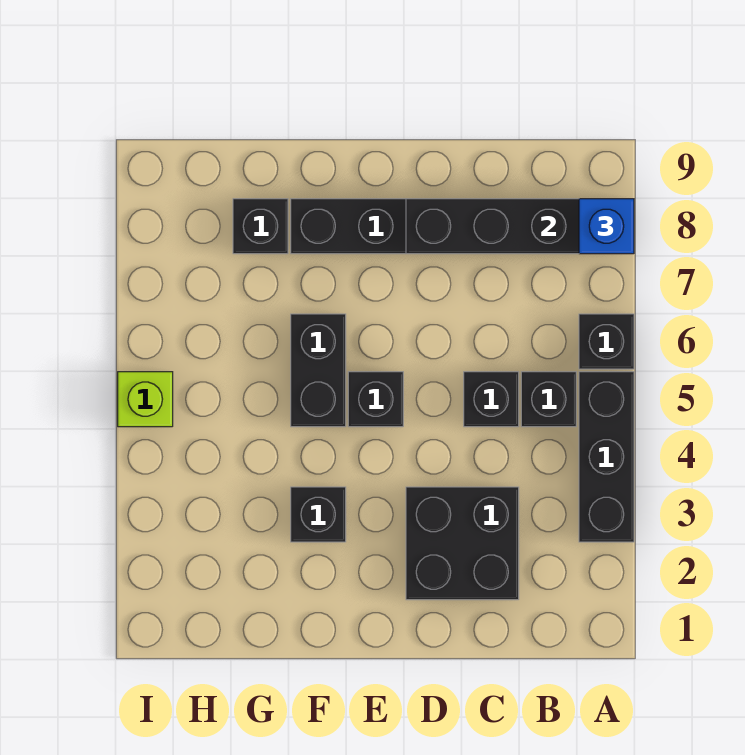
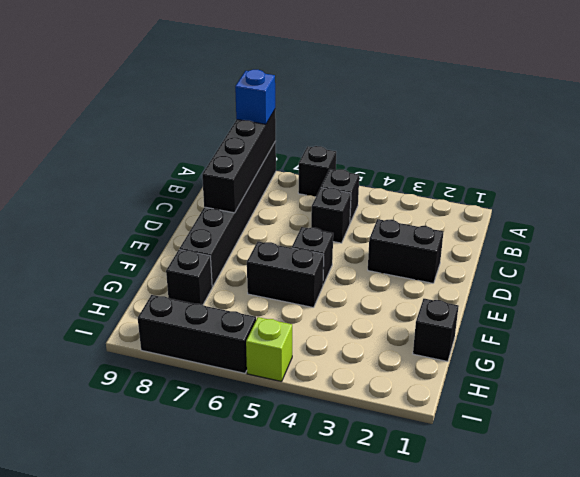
black brick A3:A5 level 1 -> black brick I6:I8 level 1
black brick C2:D3 level 1 -> black brick D2:D3 level 1
black brick F3 level 1 -> black brick G1 level 1

